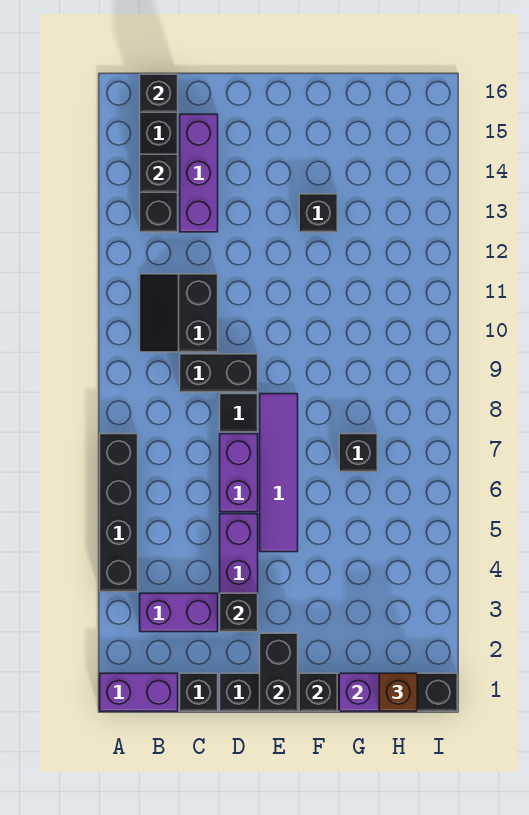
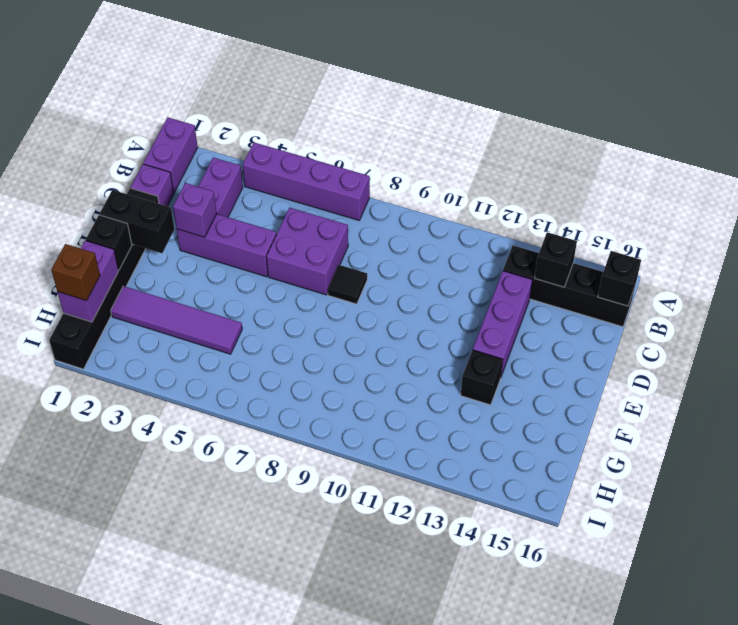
black brick A4:A7 level 1 -> purple brick A4:A7 level 1
black slope B10:C11 level 1 top C -> none
black brick C1 level 1 -> purple brick C1 level 1
black brick C9:D9 level 1 -> none
purple brick C13:C15 level 1 -> purple brick C13:E13 level 1
black brick D3 level 2 -> purple brick D3 level 2
purple brick D6:D7 level 1 -> purple brick C6:D7 level 1
purple tile E5:E8 level 1 -> purple tile G2:G5 level 1
black brick G7 level 1 -> none

